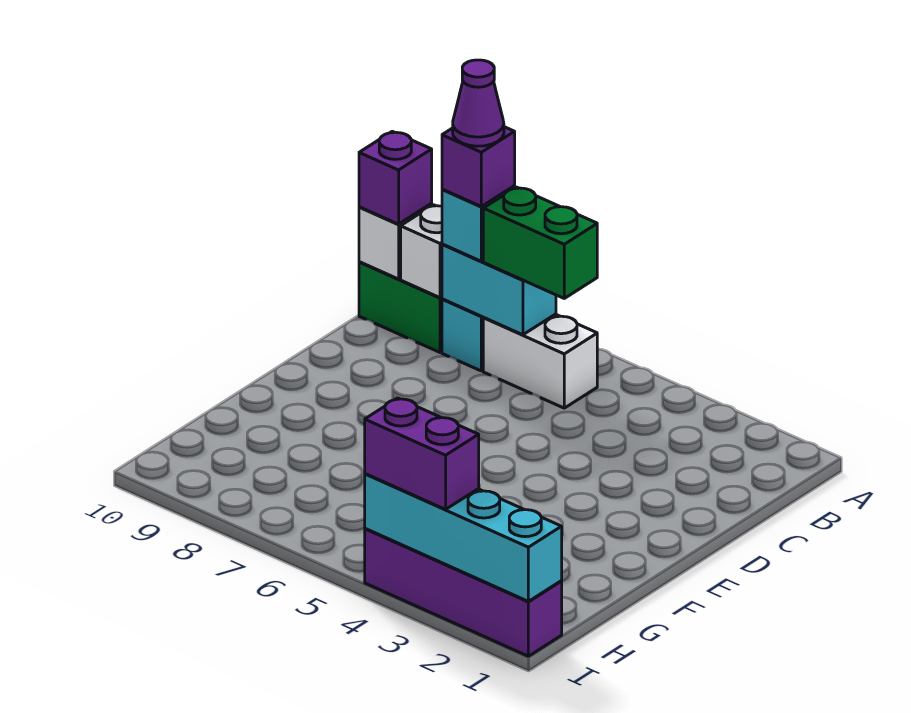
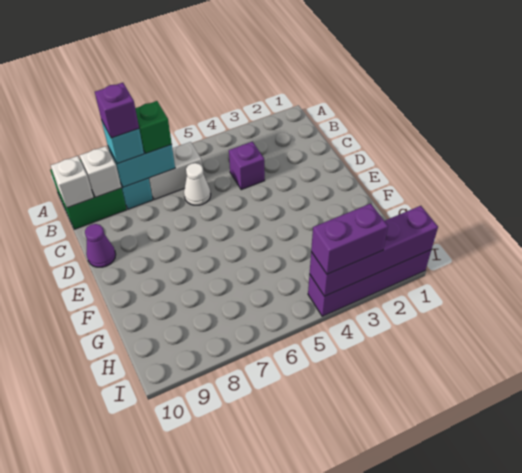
green brick B6:B7 level 3 -> green brick B7 level 3
purple cone B8 level 5 -> purple cone D10 level 1
purple brick B10 level 3 -> purple brick C4 level 1
none -> white cone C6 level 1
cyan brick I1:I4 level 2 -> purple brick I1:I4 level 2

